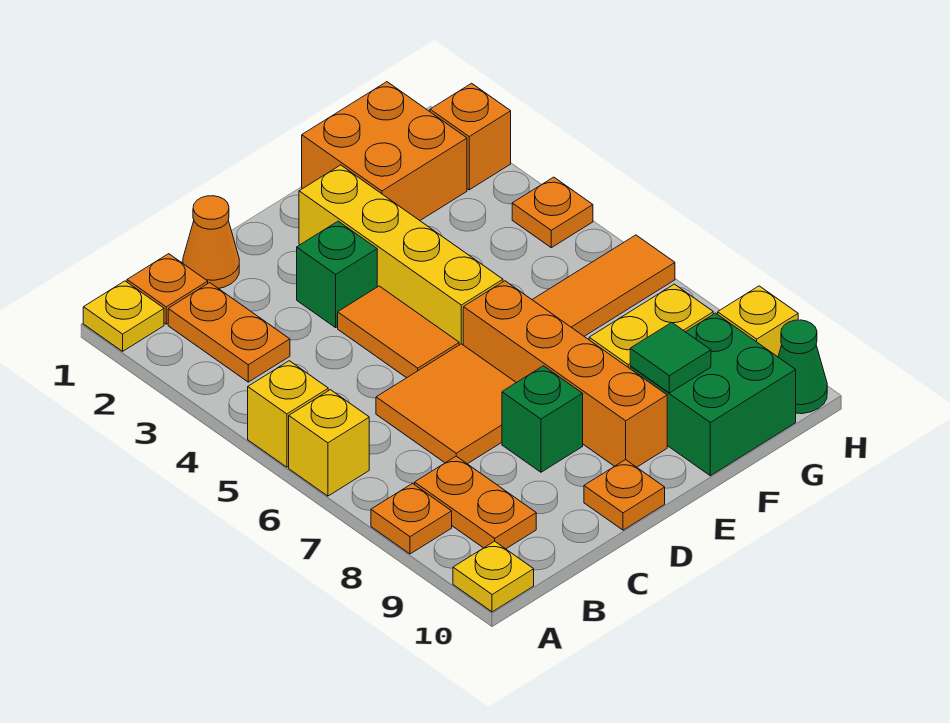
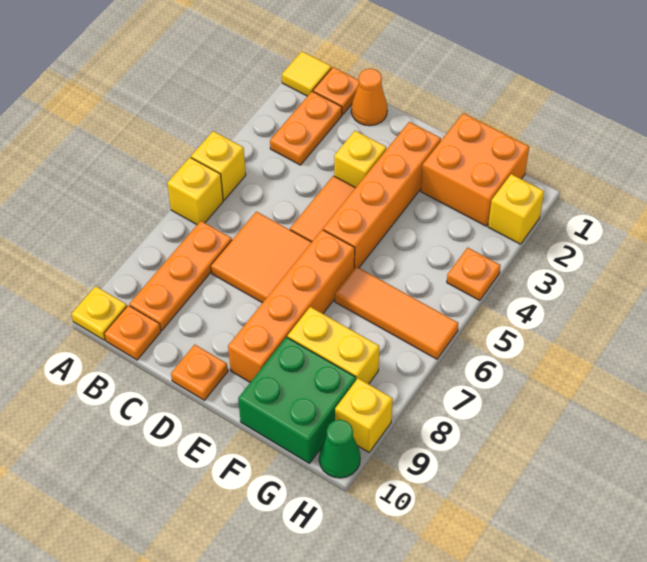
yellow plate A1 level 1 -> yellow tile A1 level 1
orange plate A8 level 1 -> orange plate B10 level 1
orange plate B8:B9 level 1 -> orange plate B7:B9 level 1
green brick D3 level 1 -> yellow brick D3 level 1
green brick D8 level 1 -> none
yellow brick E2:E5 level 1 -> orange brick E2:E5 level 1
green tile F9 level 2 -> none
orange brick H2 level 1 -> yellow brick H2 level 1

